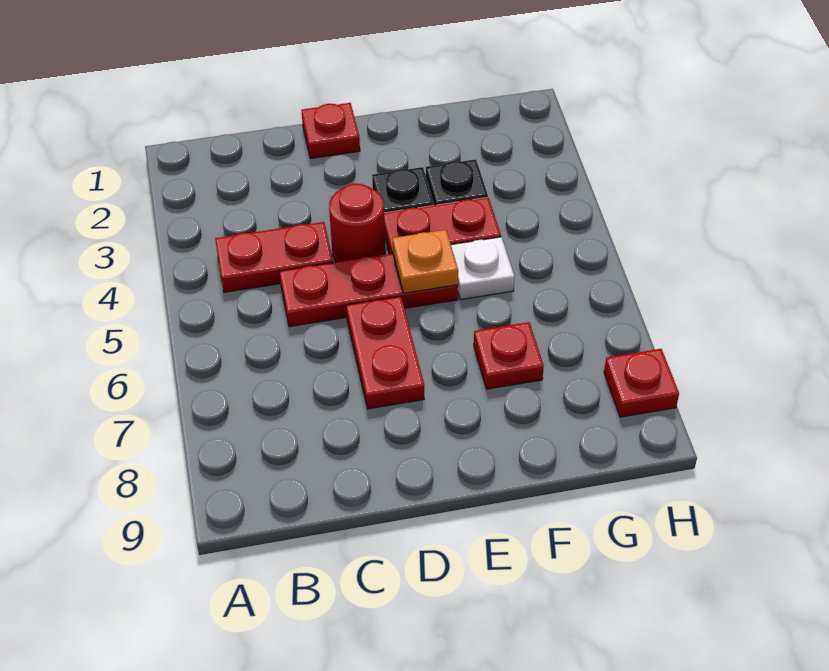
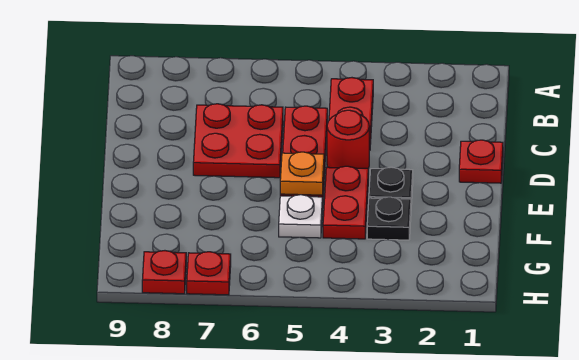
red plate D6:D7 level 1 -> red plate C6:D7 level 1
red plate F7 level 1 -> red plate H7 level 1

